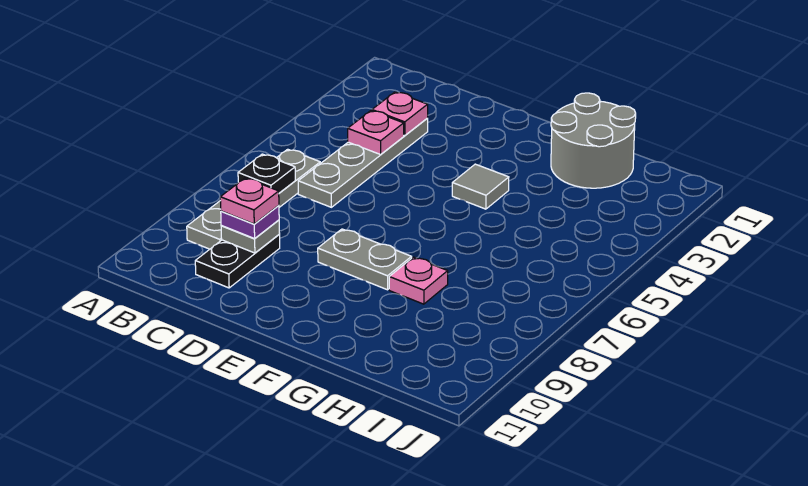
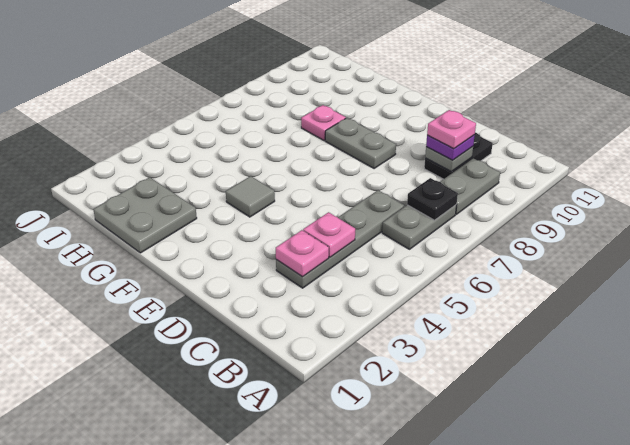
grey round brick G1:H2 level 1 -> grey plate G1:H2 level 1

